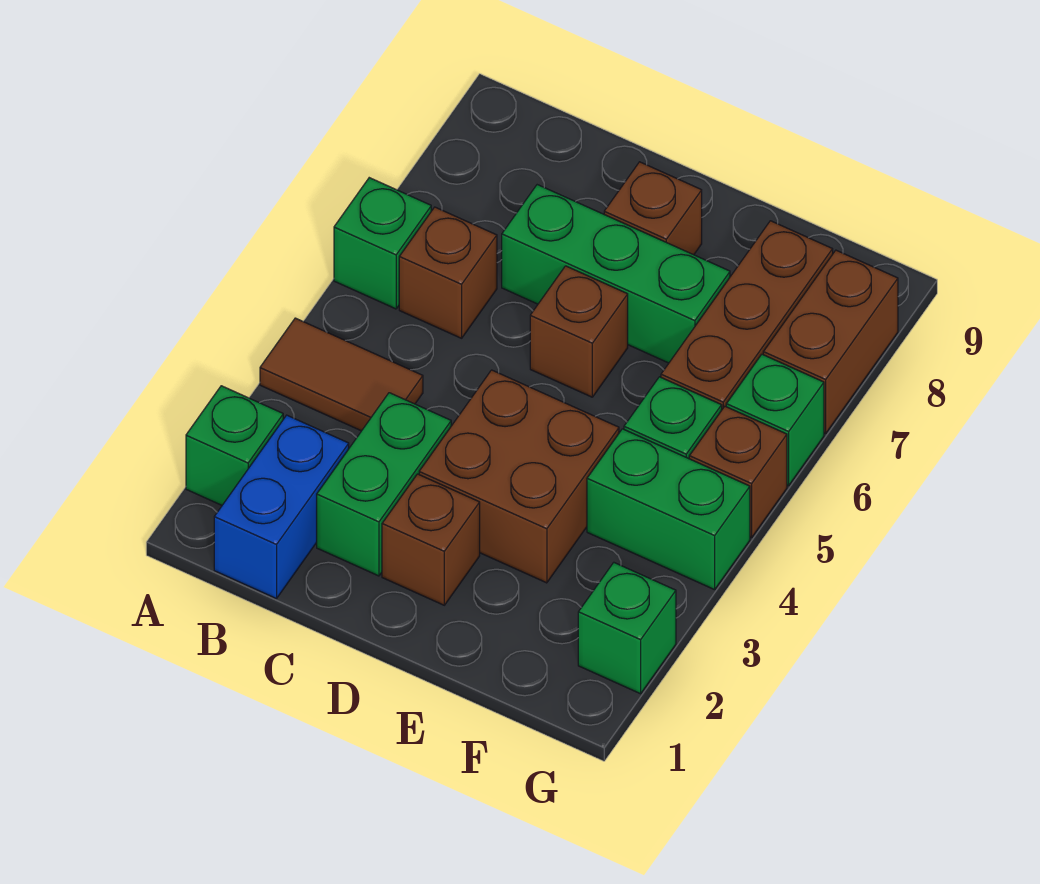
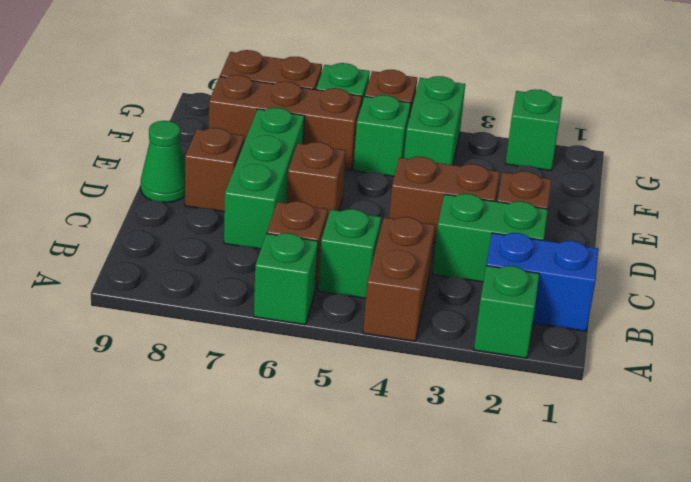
brown tile A4:B4 level 1 -> brown brick A4:B4 level 1
none -> green brick B5 level 1
brown brick D3:E4 level 1 -> brown brick D3:D4 level 1
none -> green cone D9 level 1

